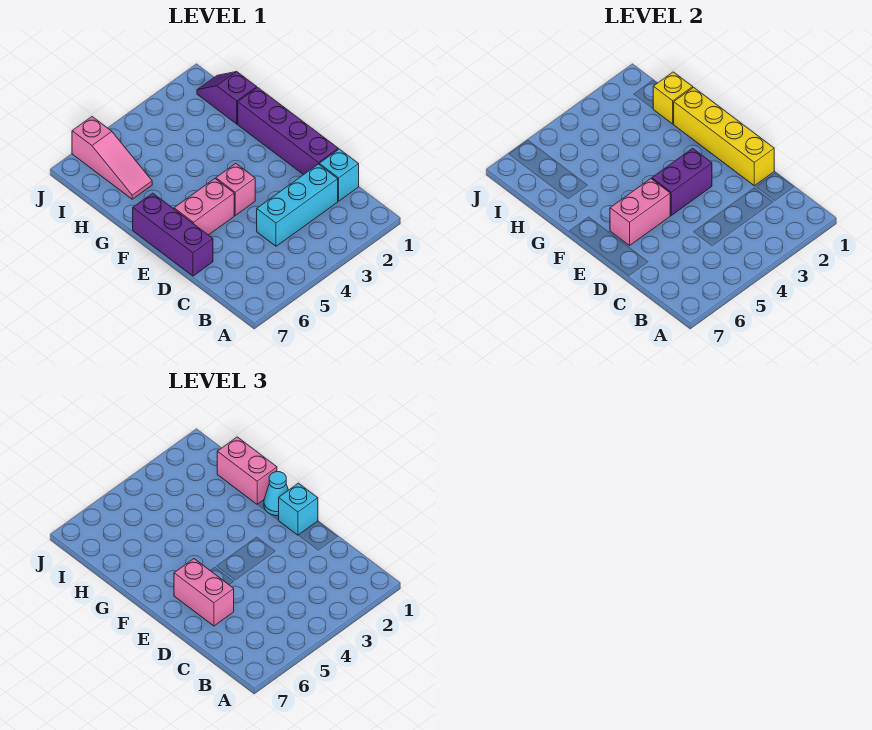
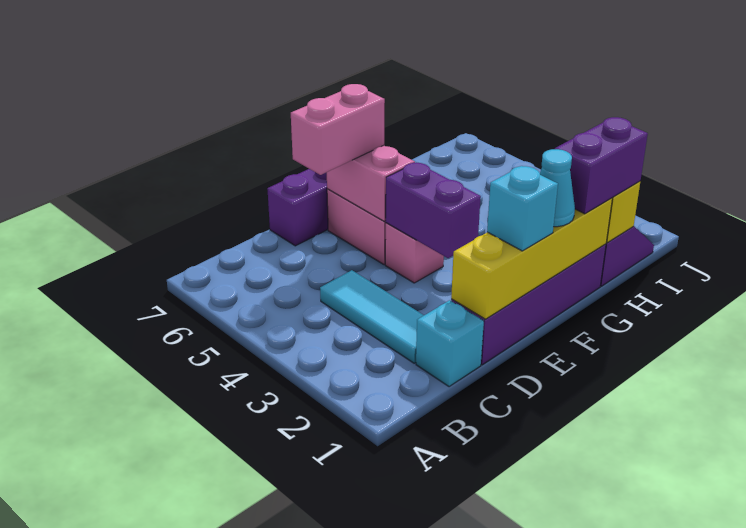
cyan brick C2:C4 level 1 -> cyan tile C2:C4 level 1
pink brick G1:H1 level 3 -> purple brick G1:H1 level 3
pink slope H6:J6 level 1 top J -> none

